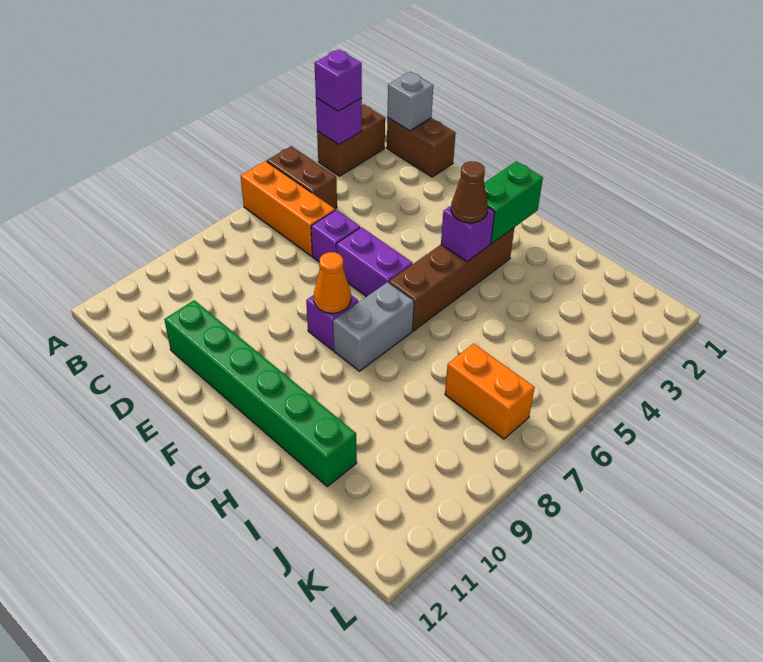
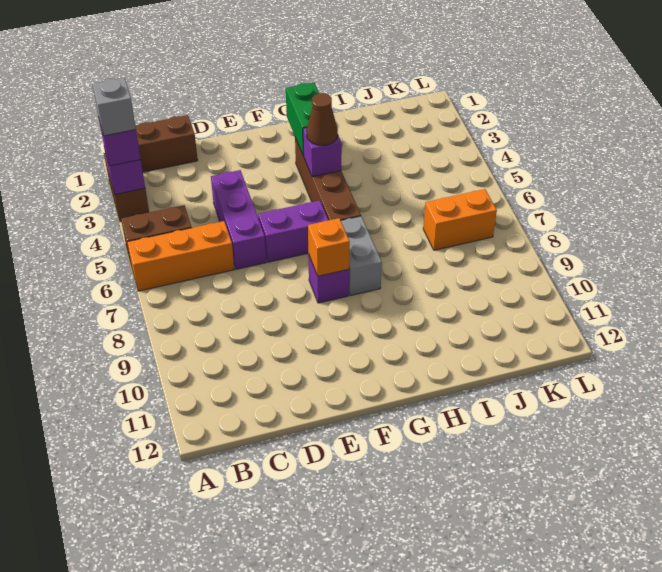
grey brick B1 level 2 -> grey brick A3 level 4
purple brick D6 level 1 -> purple brick D4:D6 level 1
green brick D11:I11 level 1 -> none
orange cone F8 level 2 -> orange brick F8 level 2

